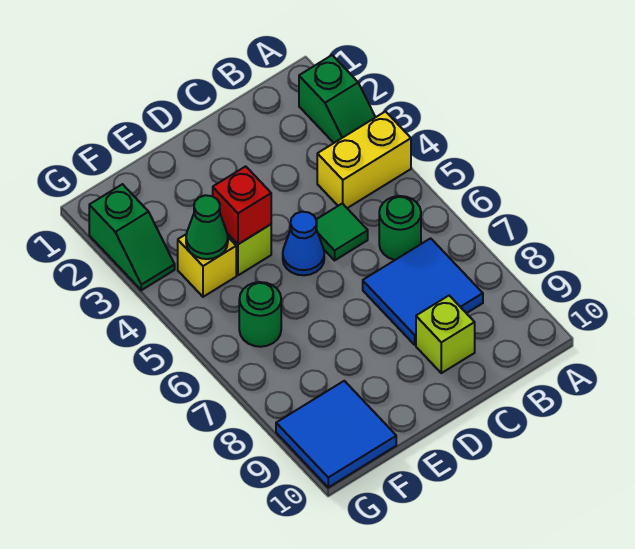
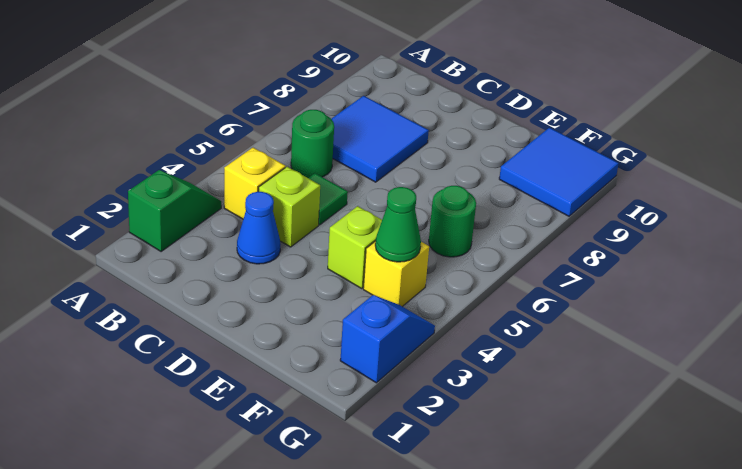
yellow brick A4:B4 level 1 -> yellow brick B4 level 1
lime brick C9 level 1 -> lime brick C4 level 1
blue cone D5 level 1 -> blue cone C3 level 1
red brick E4 level 2 -> none
green slope G2:G3 level 1 top 2 -> blue slope G2:G3 level 1 top 2

